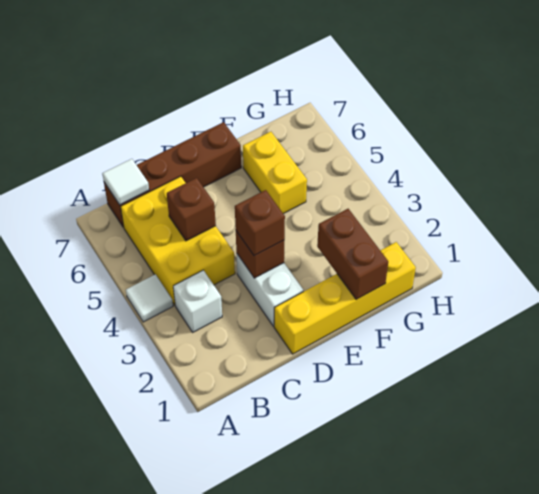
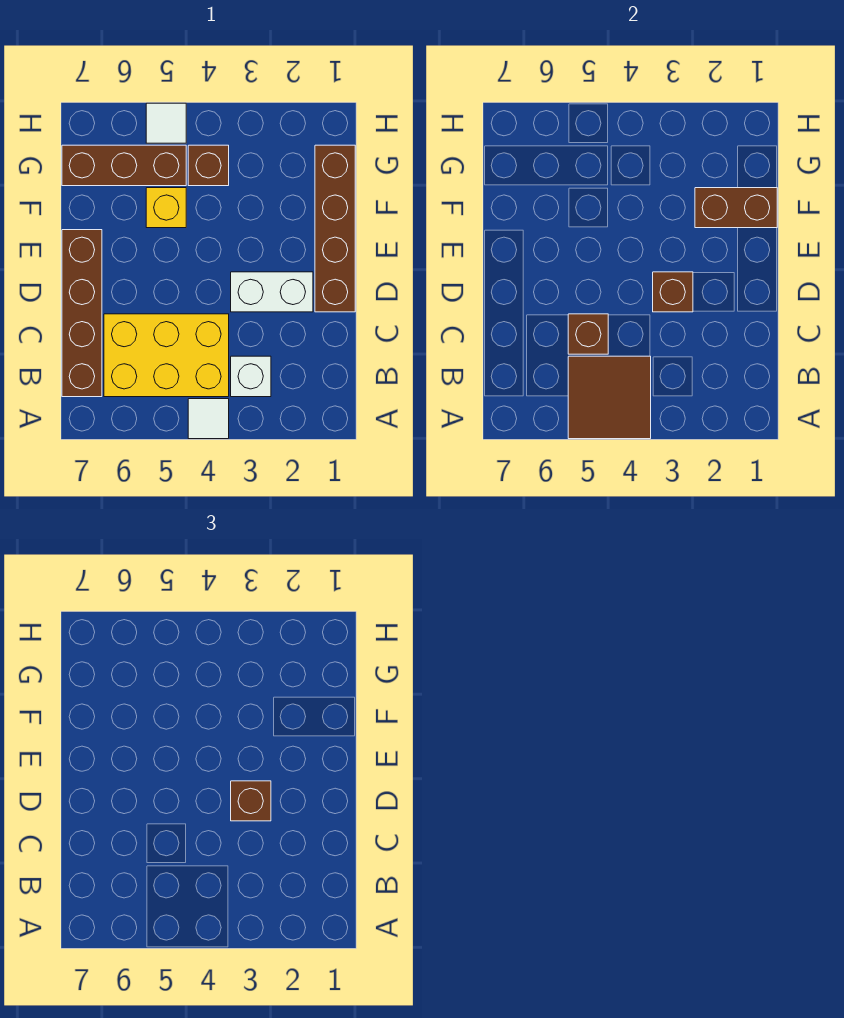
none -> brown tile A4:B5 level 2
white tile B7 level 2 -> white tile H5 level 1
yellow brick D1:G1 level 1 -> brown brick D1:G1 level 1
yellow brick F5:F6 level 1 -> yellow brick F5 level 1
none -> brown brick G4 level 1
none -> brown brick G5:G7 level 1

